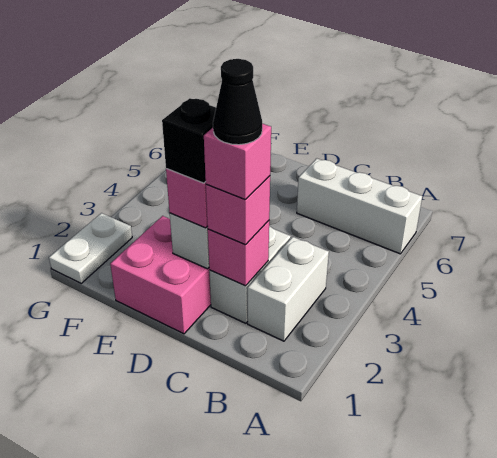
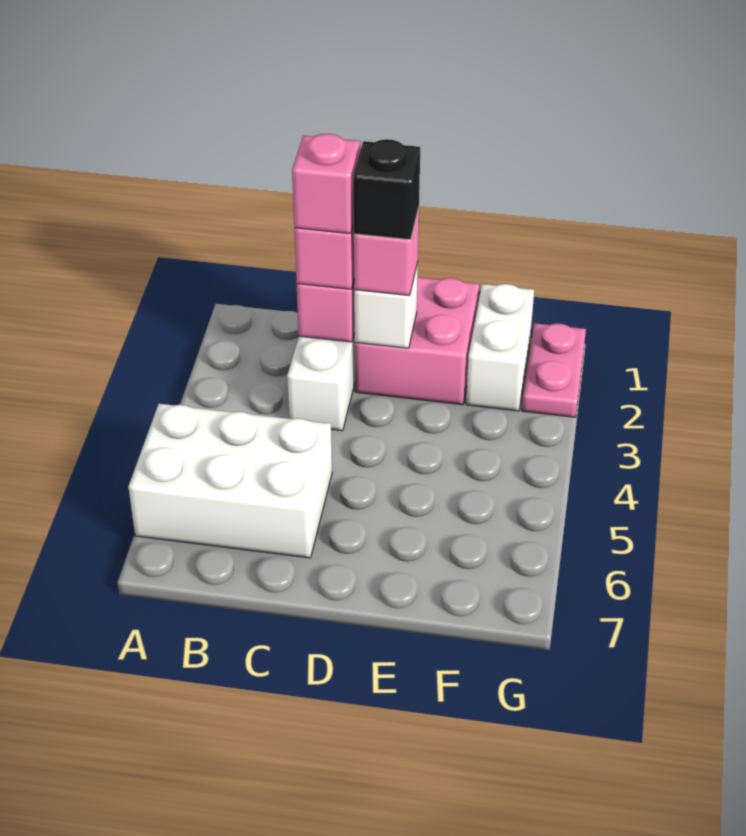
white brick A6:C6 level 1 -> white brick A5:C6 level 1
white brick B2:B3 level 1 -> white brick F1:F2 level 1
black cone C2 level 5 -> none
white plate G1:G2 level 1 -> pink plate G1:G2 level 1

